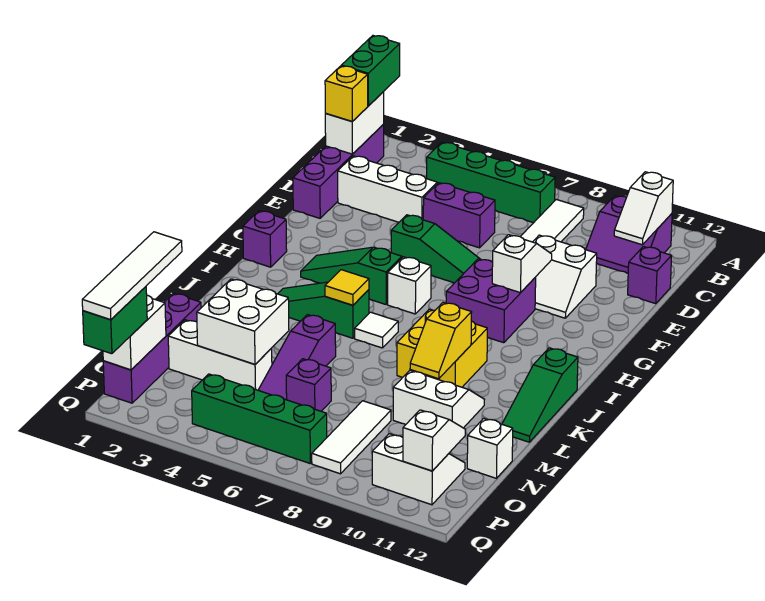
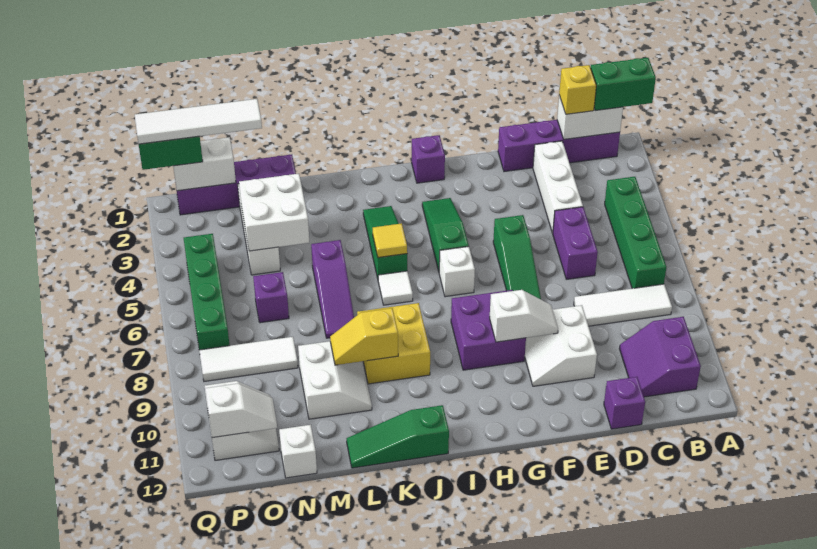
white slope B11:C11 level 2 top B -> none
purple slope L5:N5 level 1 top L -> purple slope L5:L7 level 1 top 5

